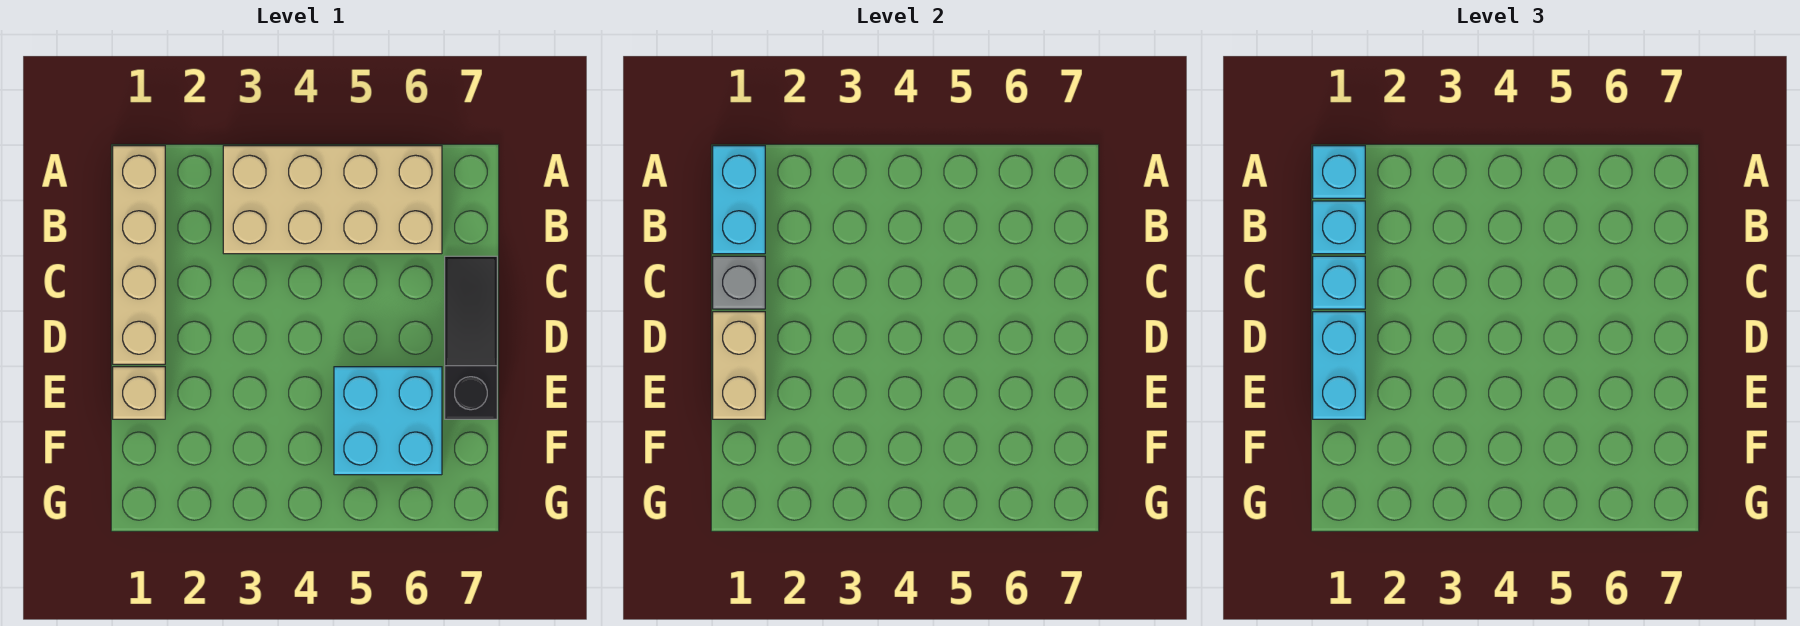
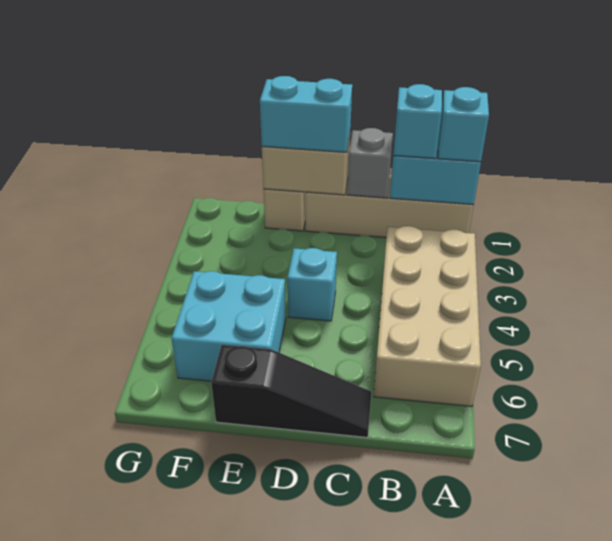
cyan brick C1 level 3 -> cyan brick D4 level 1

